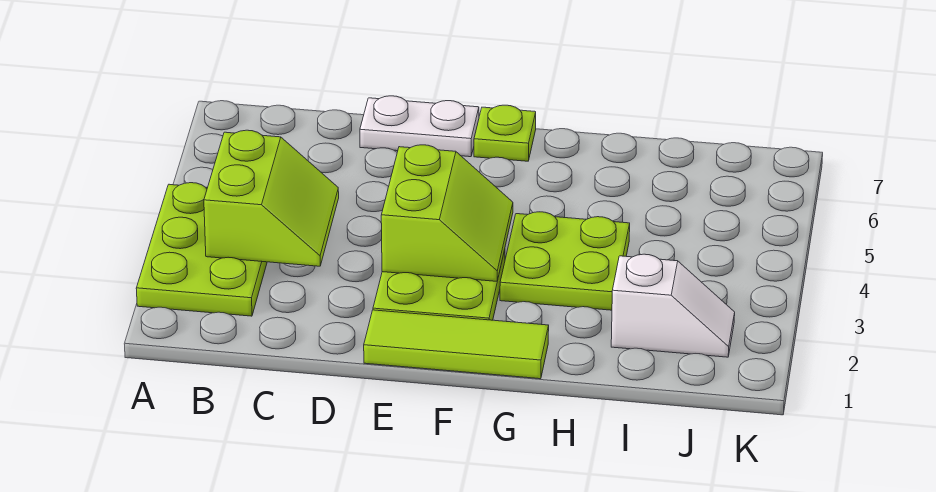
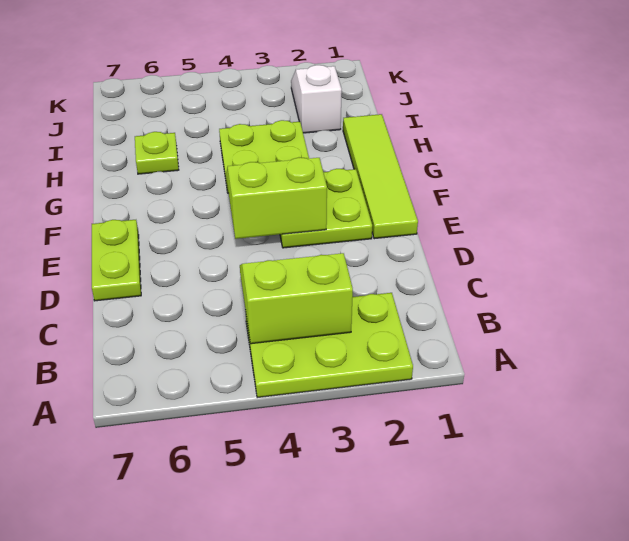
white plate D7:E7 level 1 -> lime plate D7:E7 level 1
lime tile E1:G1 level 1 -> lime tile E1:H1 level 1
lime plate F7 level 1 -> lime plate H6 level 1

